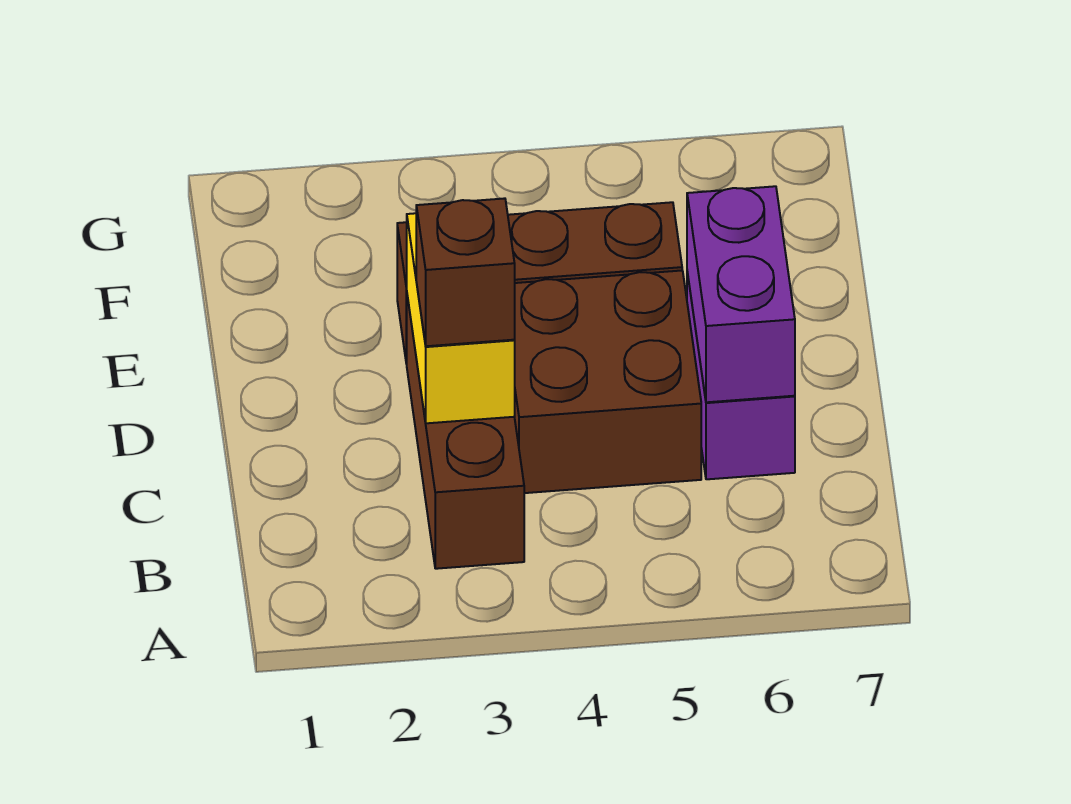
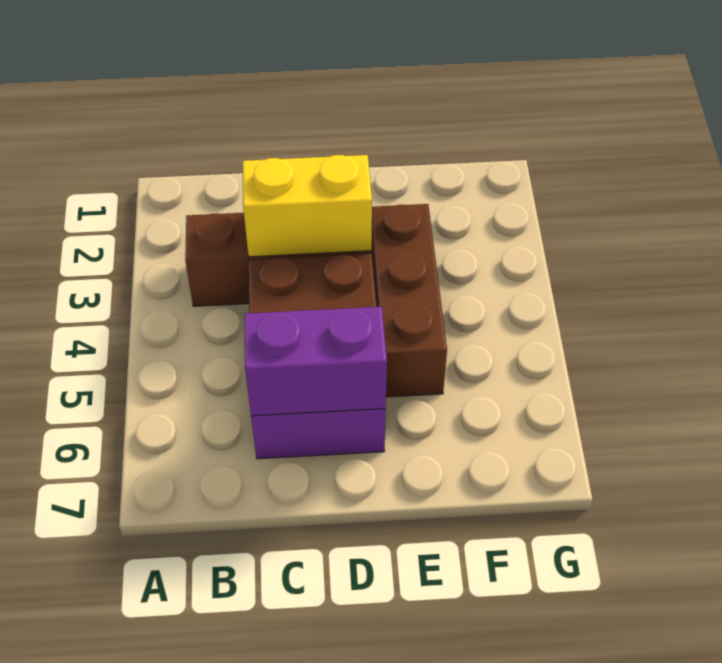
brown brick C3 level 3 -> none

